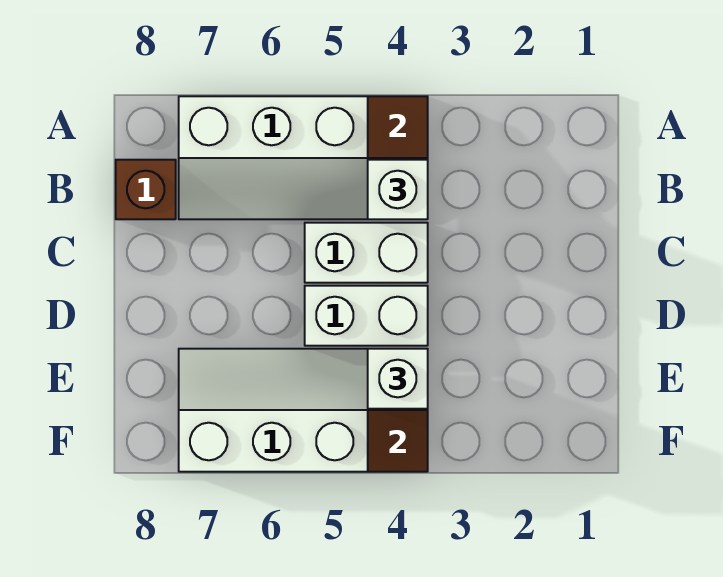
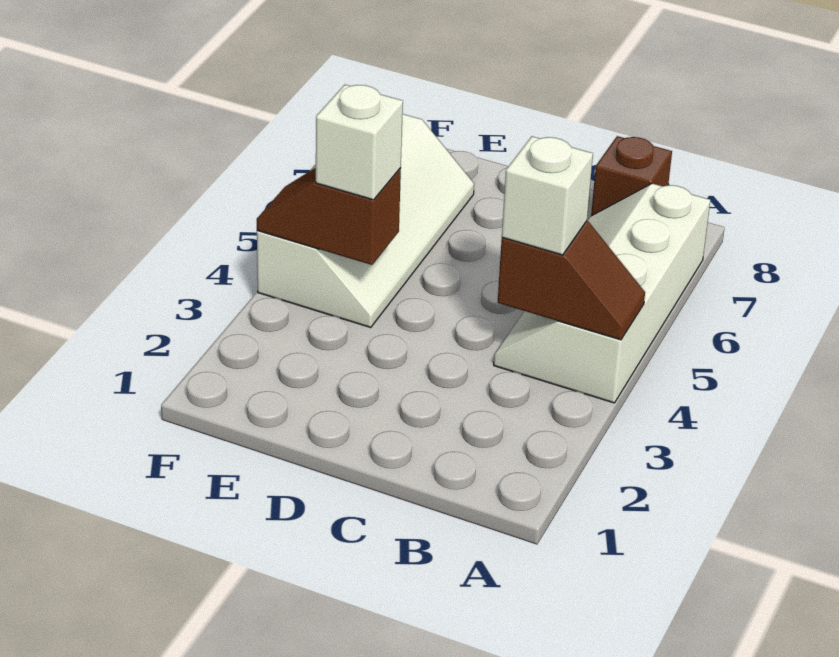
white brick C4:C5 level 1 -> none
white brick D4:D5 level 1 -> none

